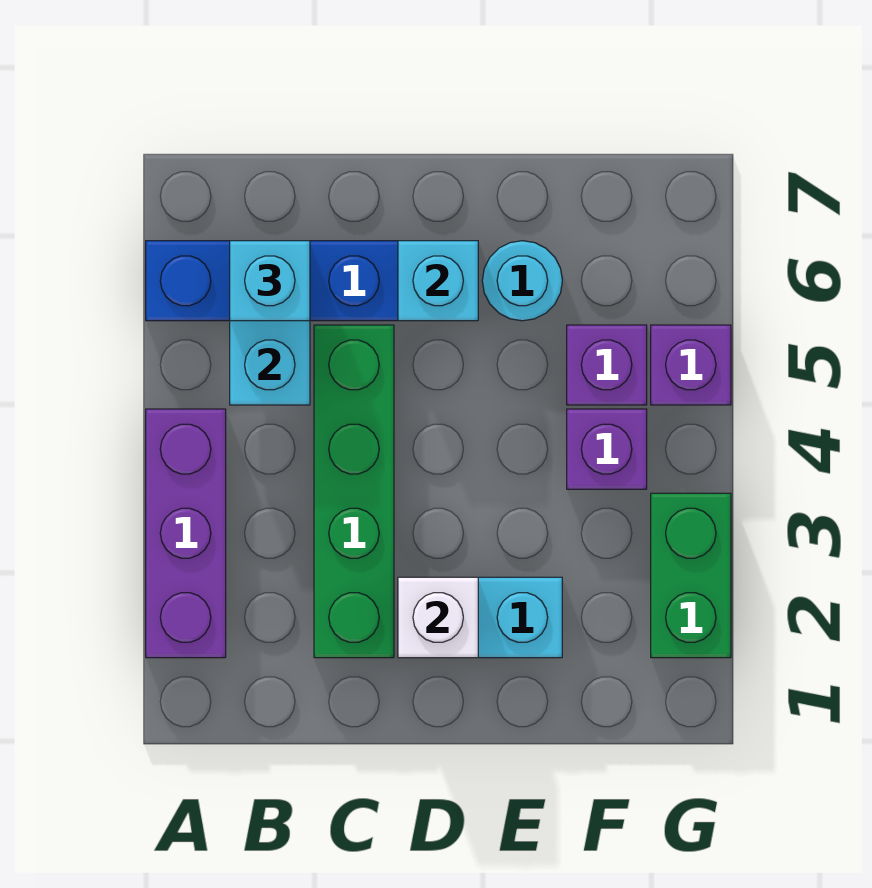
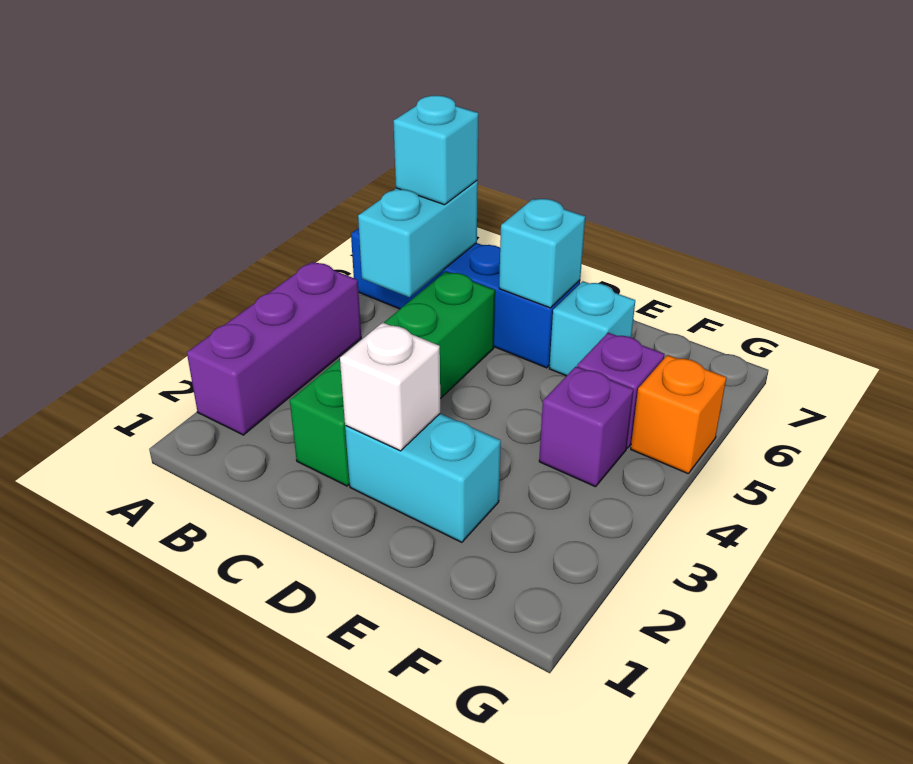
cyan round brick E6 level 1 -> cyan brick E6 level 1
green brick G2:G3 level 1 -> none
purple brick G5 level 1 -> orange brick G5 level 1

